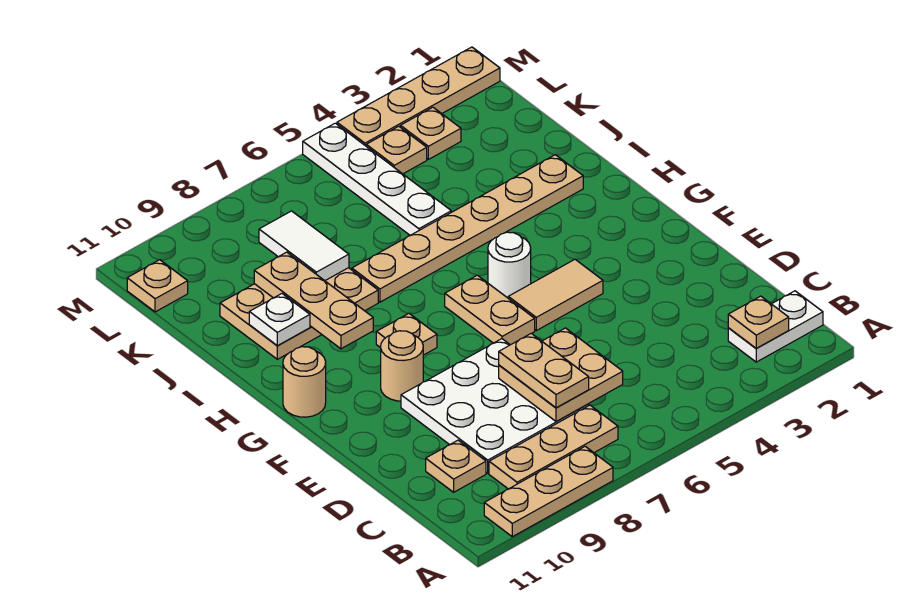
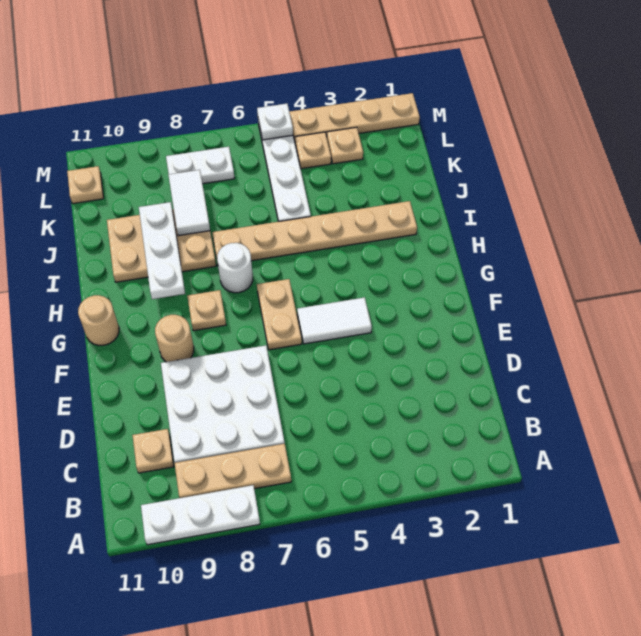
tan plate A8:A10 level 1 -> white plate A8:A10 level 1
white plate B1:B2 level 1 -> white plate L7:L8 level 1
tan plate B2 level 2 -> none
tan plate C6:D7 level 2 -> none
tan plate C7:D7 level 3 -> none
tan tile F4:F5 level 1 -> white tile F4:F5 level 1
white round brick G5 level 1 -> white round brick H7 level 1
tan plate H9:J9 level 2 -> white plate H9:J9 level 2
white plate I10 level 2 -> white plate M5 level 2

